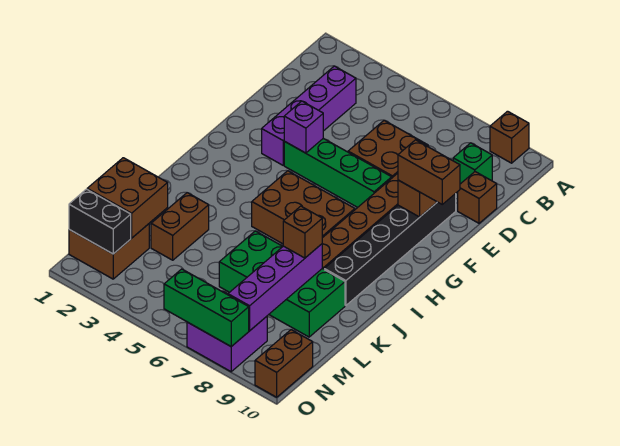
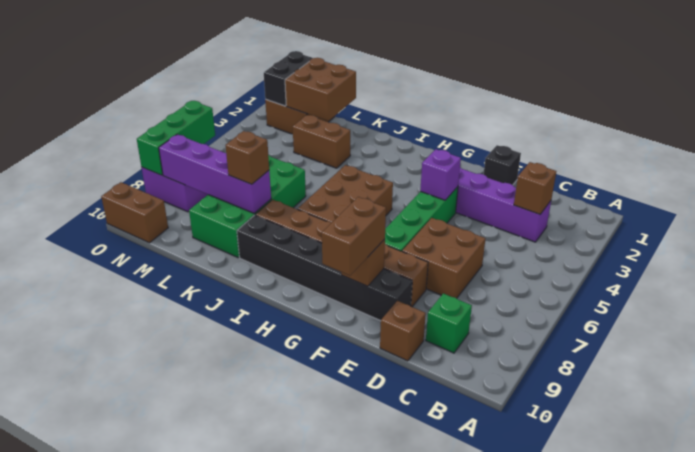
brown brick A9 level 1 -> brown brick C3 level 2
none -> black brick E1 level 1

